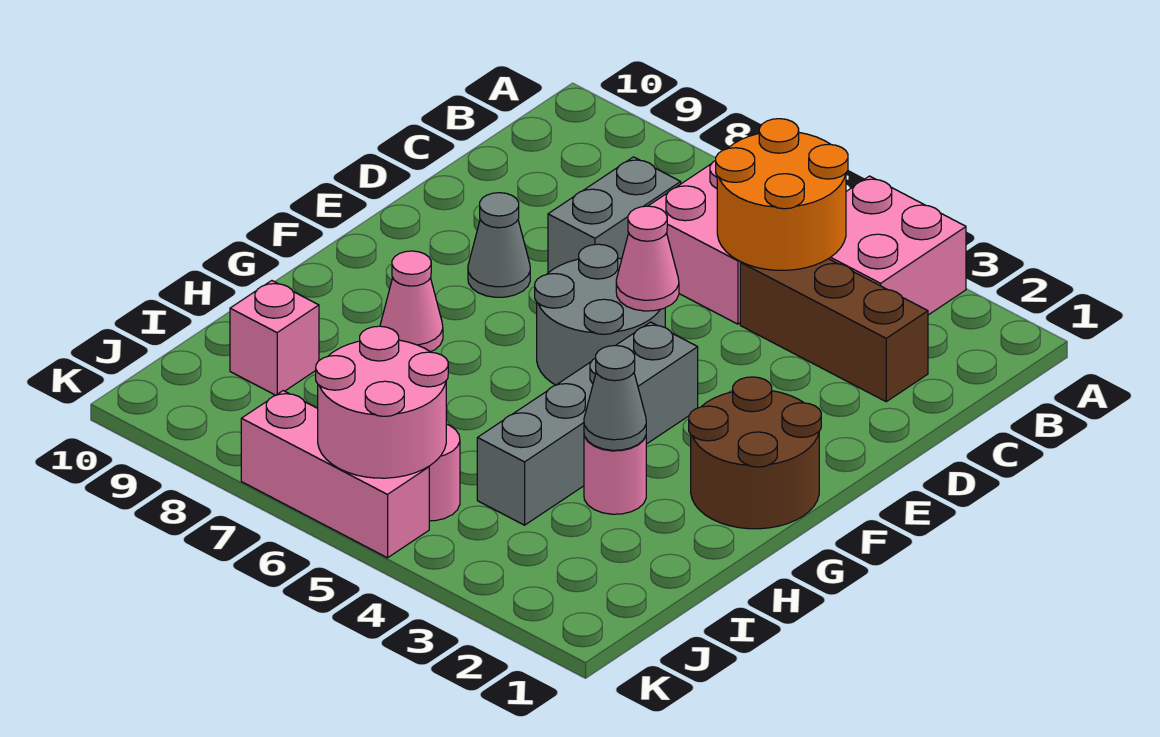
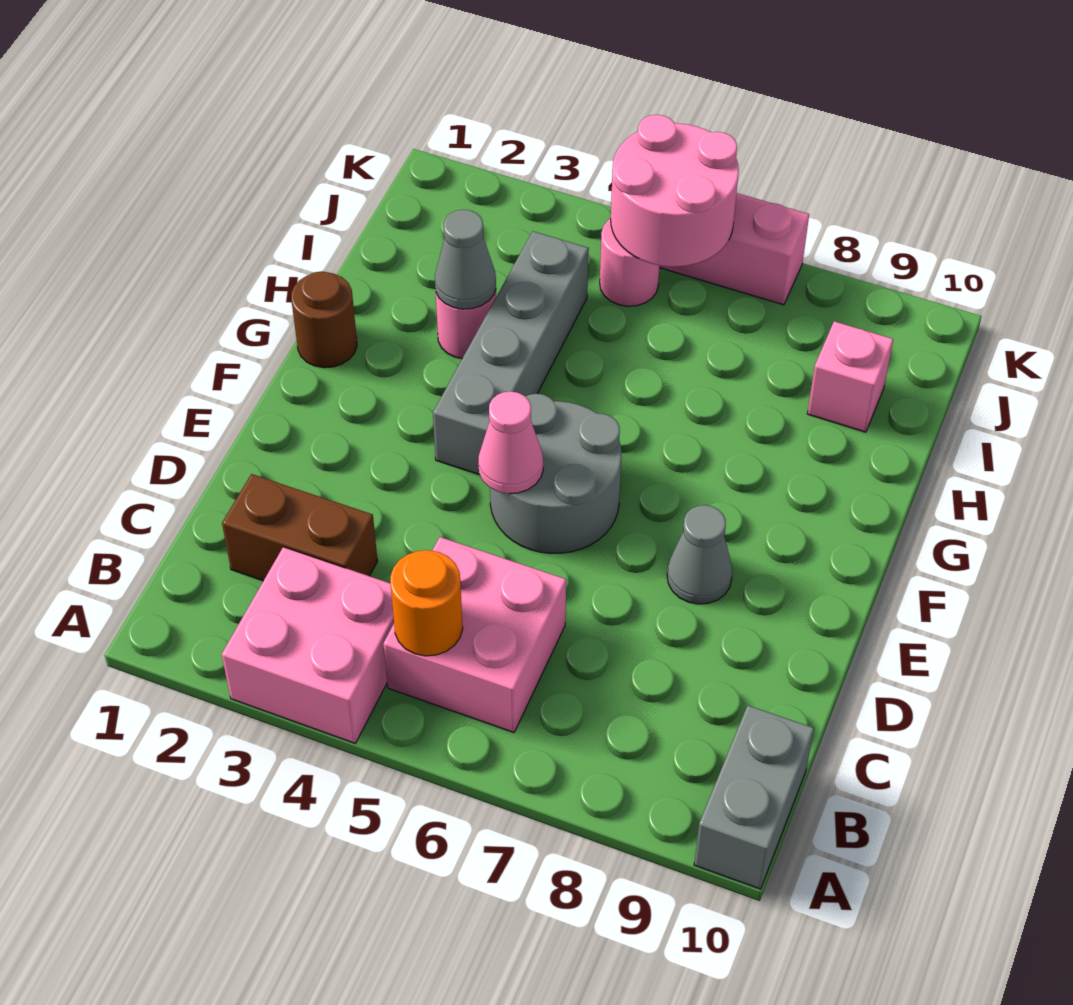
orange round brick B4:C5 level 2 -> orange round brick B5 level 2
brown brick C2:C4 level 1 -> brown brick C2:C3 level 1
grey brick C7:D7 level 1 -> grey brick A10:B10 level 1
brown round brick F1:G2 level 1 -> brown round brick G1 level 1
pink cone G8 level 1 -> none

